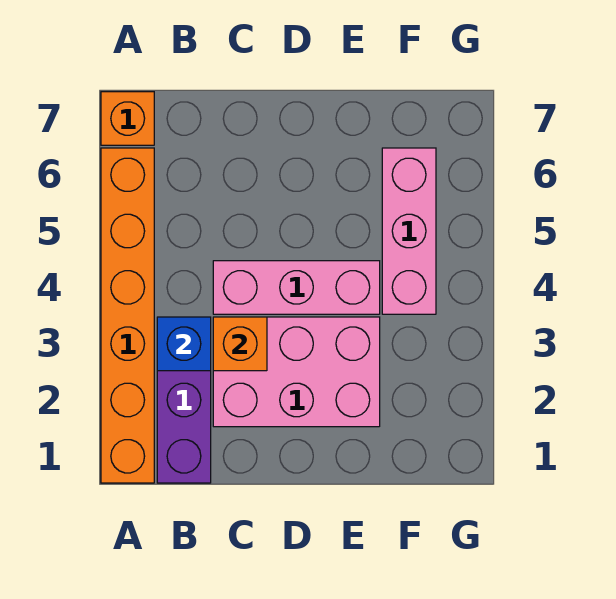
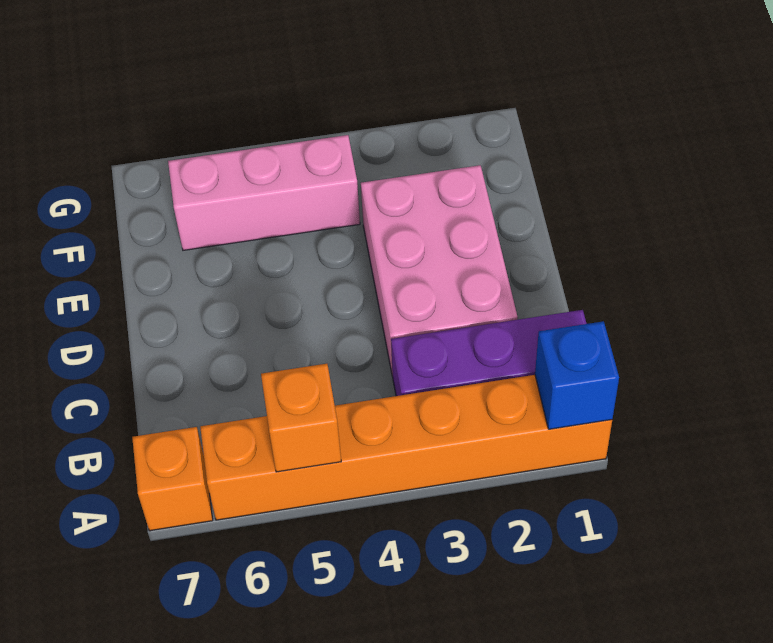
blue brick B3 level 2 -> blue brick A1 level 2
orange brick C3 level 2 -> orange brick A5 level 2
pink brick C4:E4 level 1 -> none

